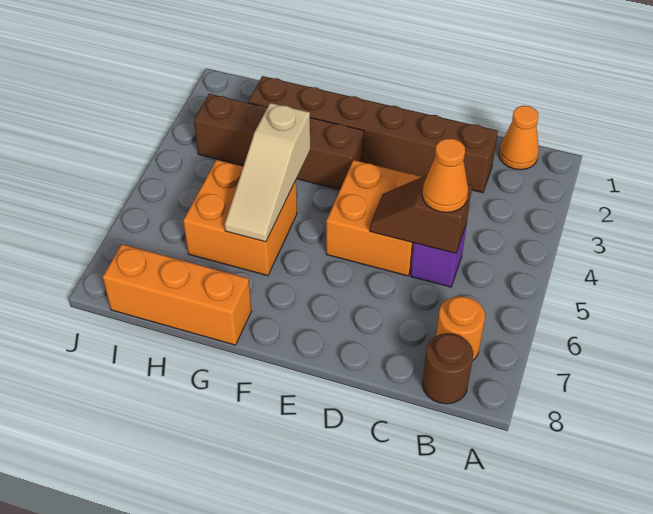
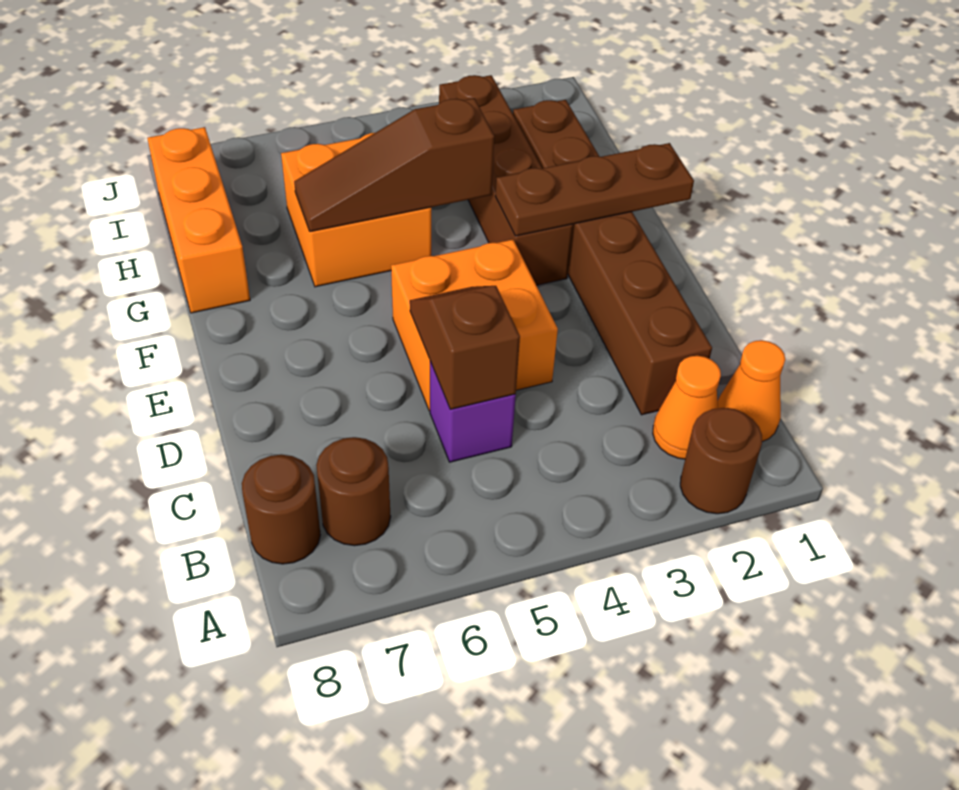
none -> brown round brick A2 level 1
orange round brick B7 level 1 -> brown round brick B7 level 1
orange cone C5 level 3 -> orange cone B2 level 1
none -> brown plate F1:F3 level 2
tan slope G4:G6 level 2 top 4 -> brown slope G4:G6 level 2 top 4

